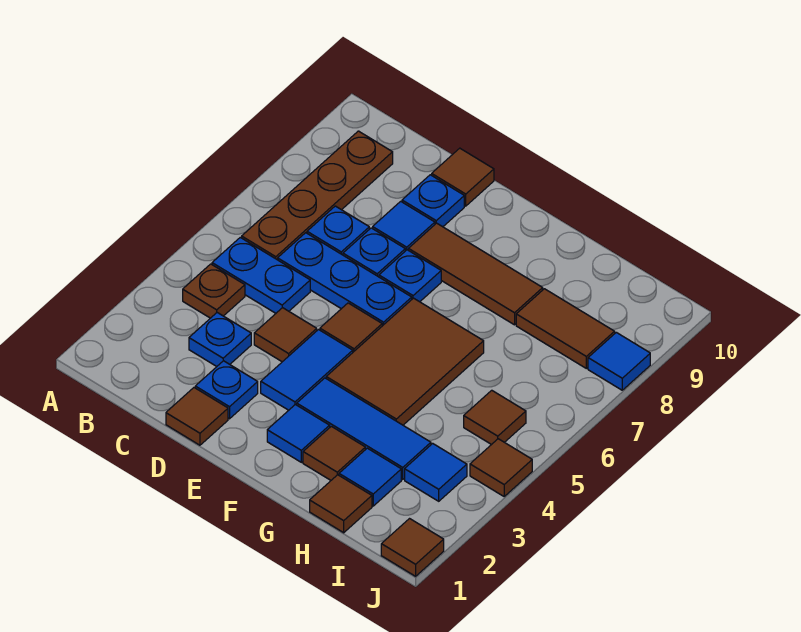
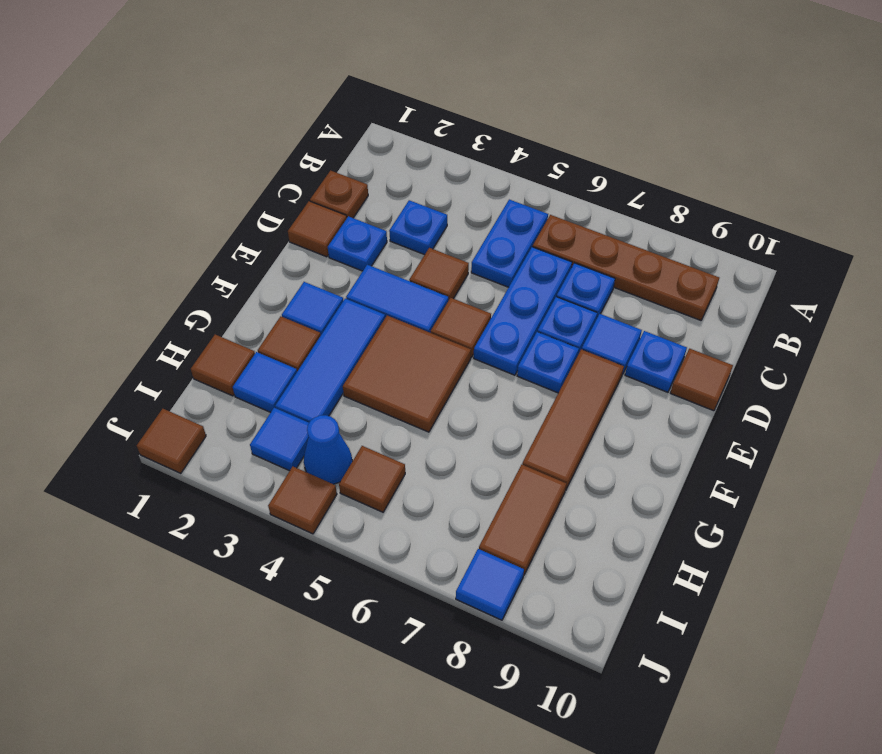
brown plate B4 level 1 -> brown plate C1 level 1
brown tile F4:G6 level 1 -> brown tile F4:G5 level 1
none -> blue cone I4 level 1

